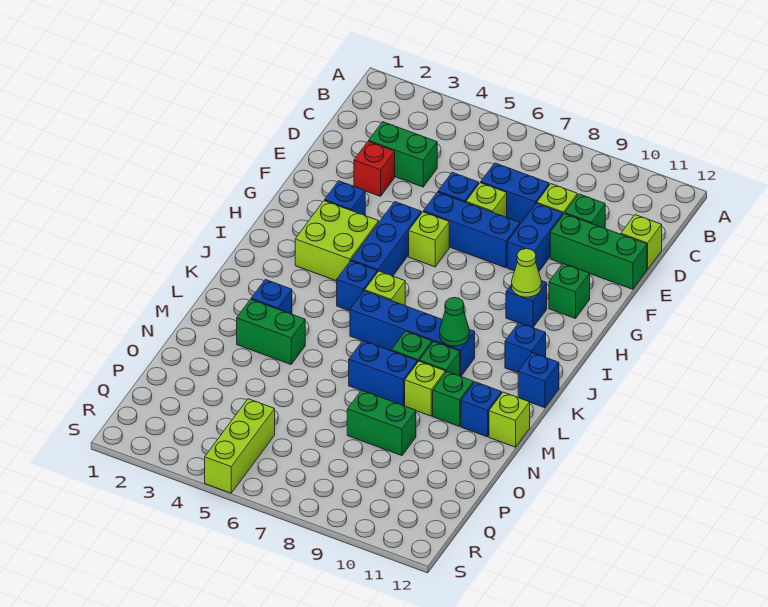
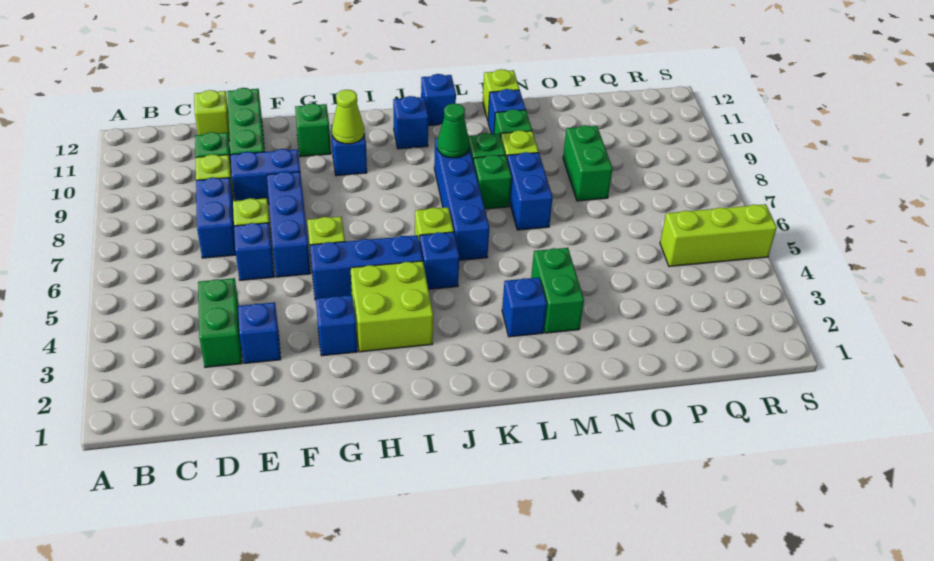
red brick E3 level 1 -> blue brick E3 level 1

